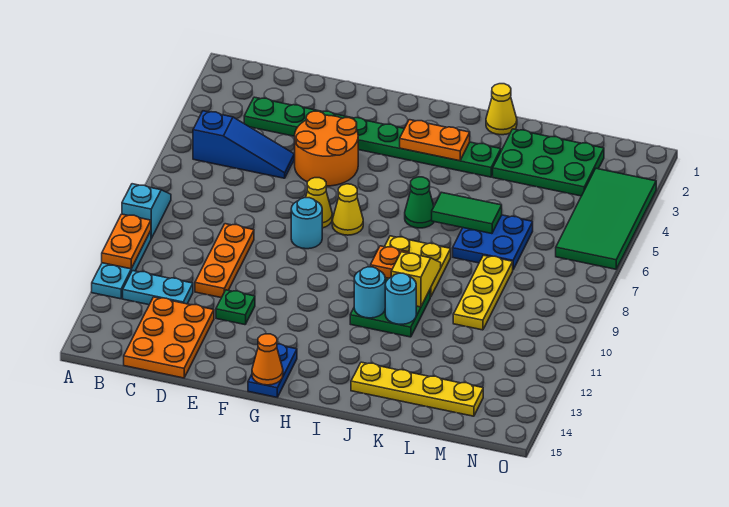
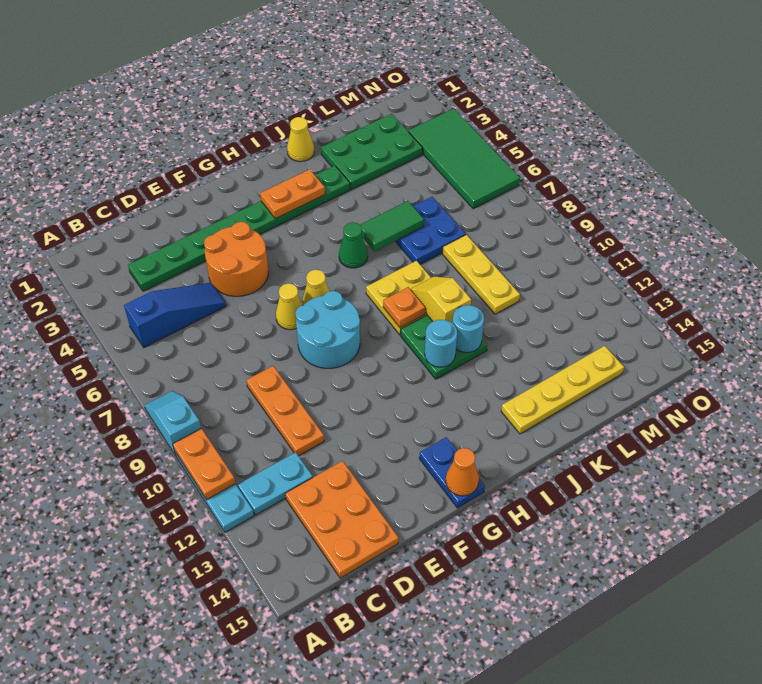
green plate E12 level 1 -> none
cyan round brick F8 level 1 -> cyan round brick F8:G9 level 1

